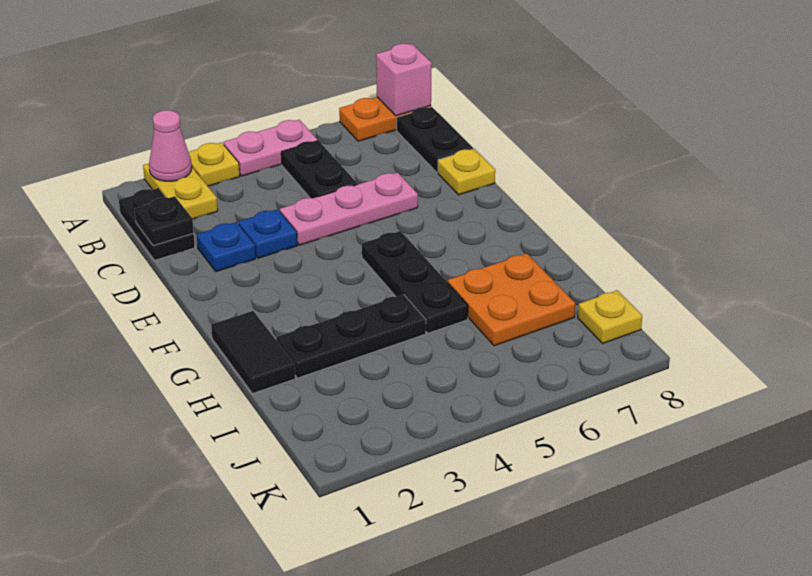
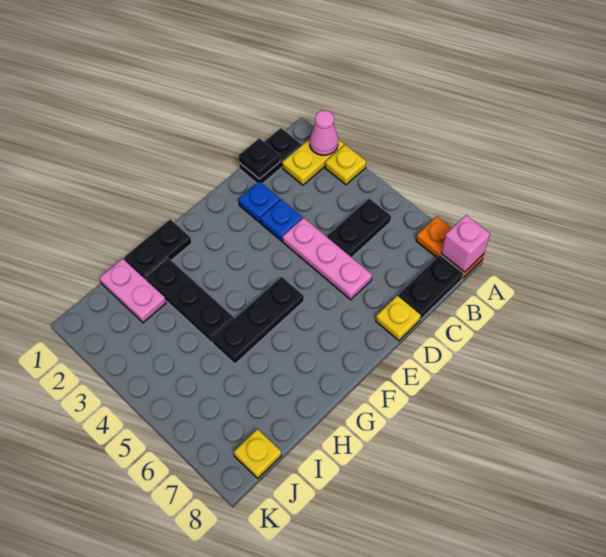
pink plate A4:A5 level 1 -> pink plate I1:I2 level 1
black tile G1:H1 level 1 -> black plate G1:H1 level 1
orange plate H6:I7 level 1 -> none

